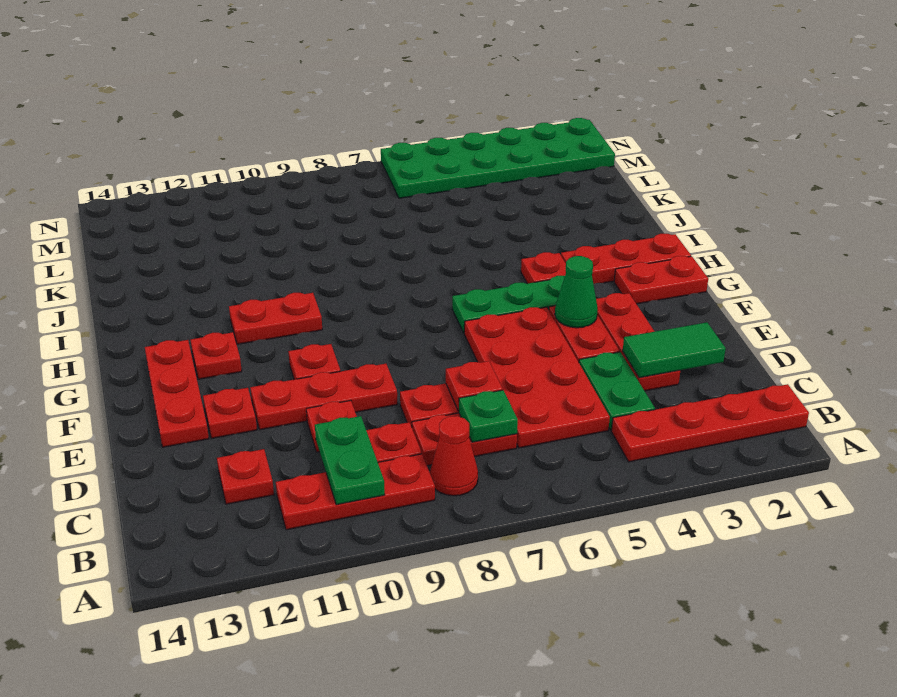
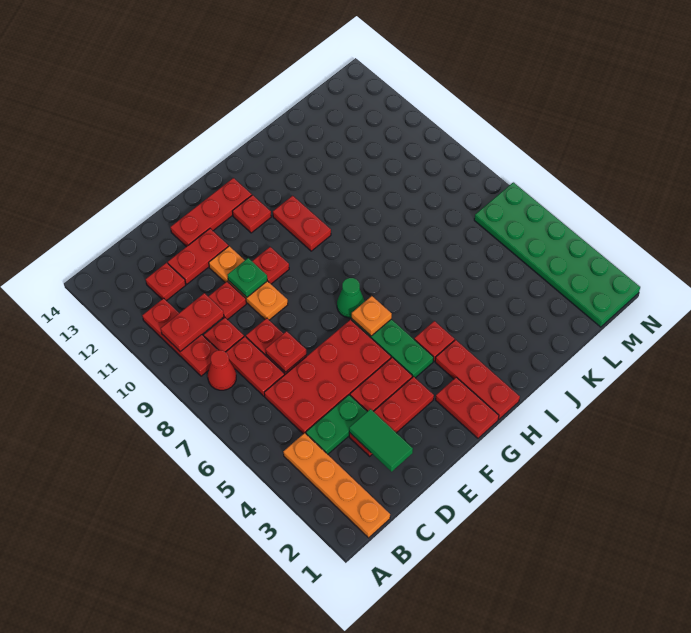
red plate B1:B4 level 1 -> orange plate B1:B4 level 1
green plate B10:C10 level 2 -> red plate B10:C10 level 2
green plate C7 level 2 -> green plate E10 level 2
red plate E9:E11 level 1 -> orange plate E9:E11 level 1
red plate E12 level 1 -> red plate D12:E12 level 1
green cone F4 level 2 -> green cone G7 level 1
none -> orange plate G6 level 2

